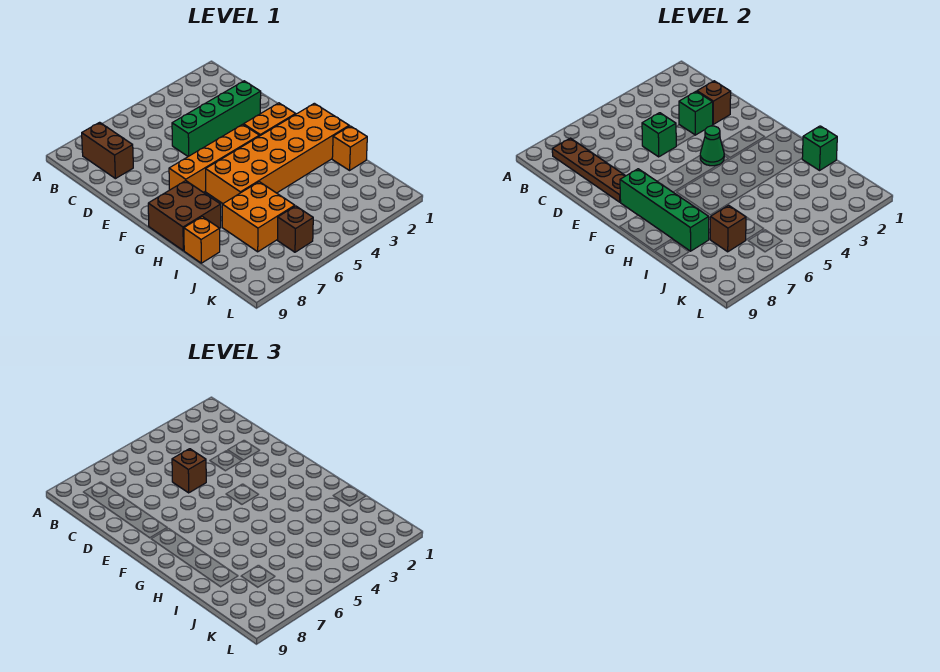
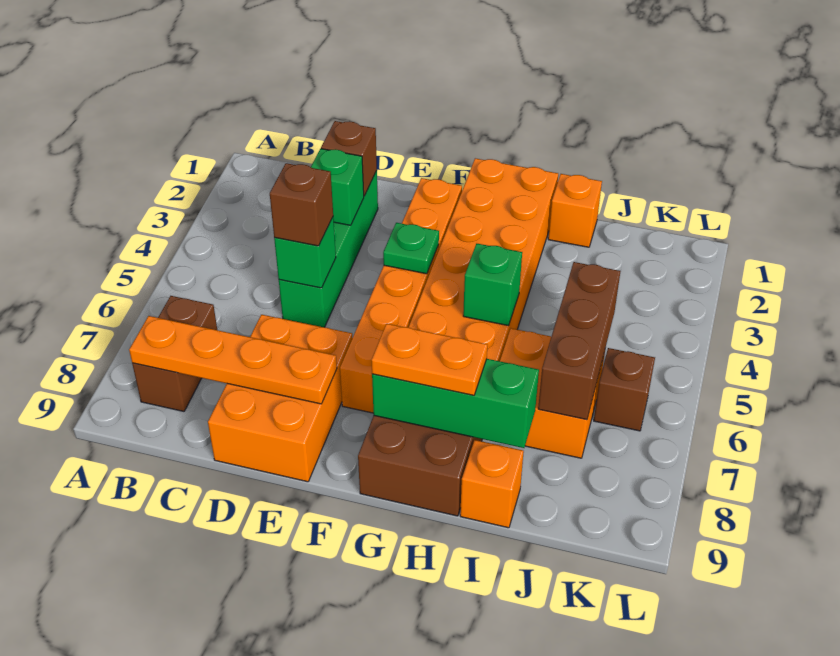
brown brick B8:C8 level 1 -> brown brick B7:B8 level 1
brown plate B8:E8 level 2 -> orange plate B8:E8 level 2
none -> orange brick D7:E9 level 1
green cone F4 level 2 -> green plate F4 level 2
green brick F8:I8 level 2 -> green brick G8:I8 level 2
none -> orange plate G8:H8 level 3
green brick I1 level 2 -> green brick H5 level 2
brown brick J7 level 2 -> brown brick J5:J7 level 2

